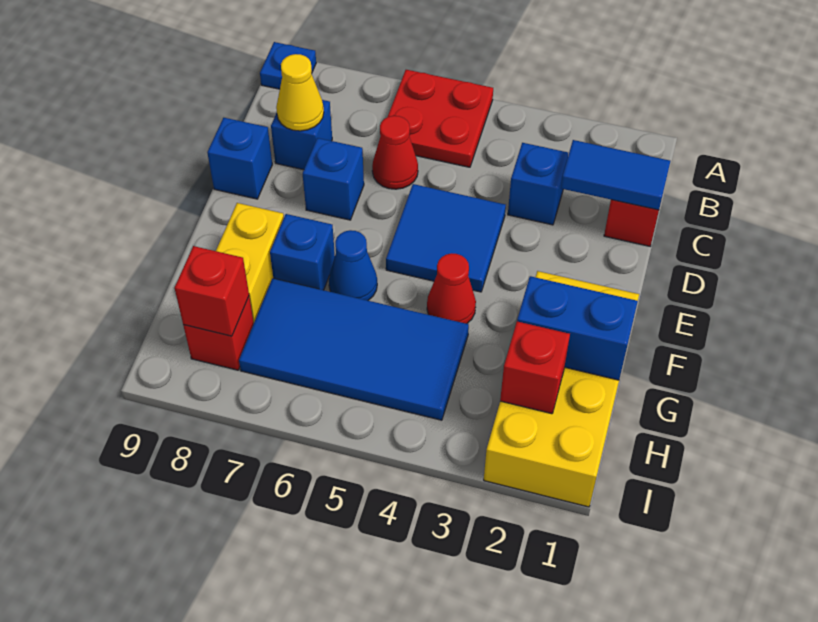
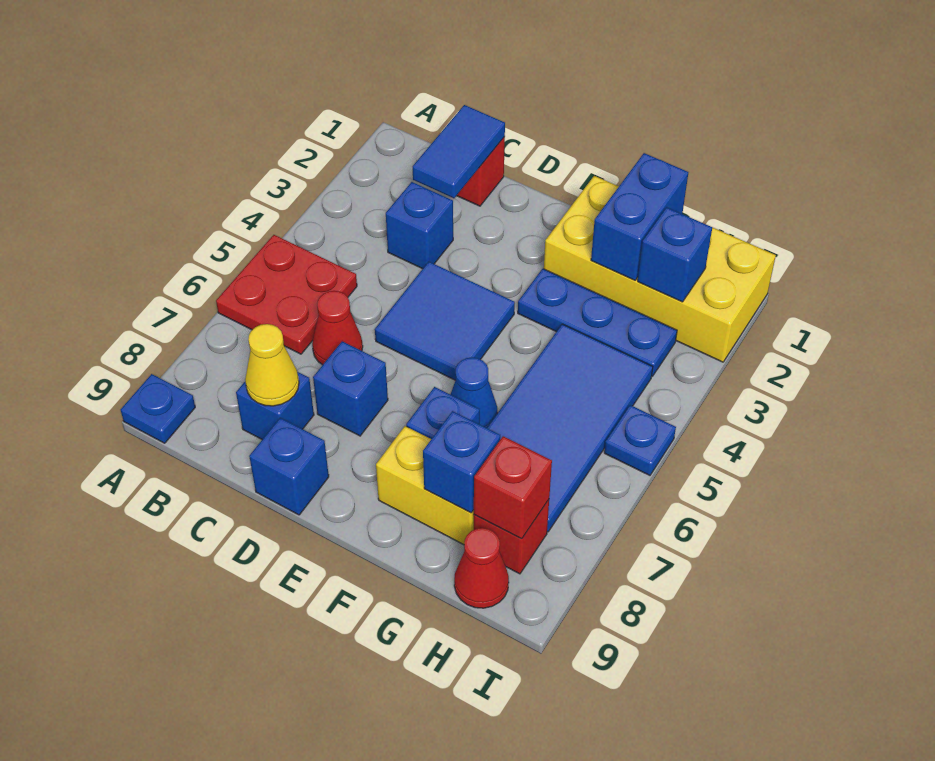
none -> blue plate F3:H3 level 1
red cone F4 level 1 -> red cone H9 level 1
none -> blue brick G8 level 2
red brick H2 level 2 -> blue brick H2 level 2
none -> blue plate I5 level 1

